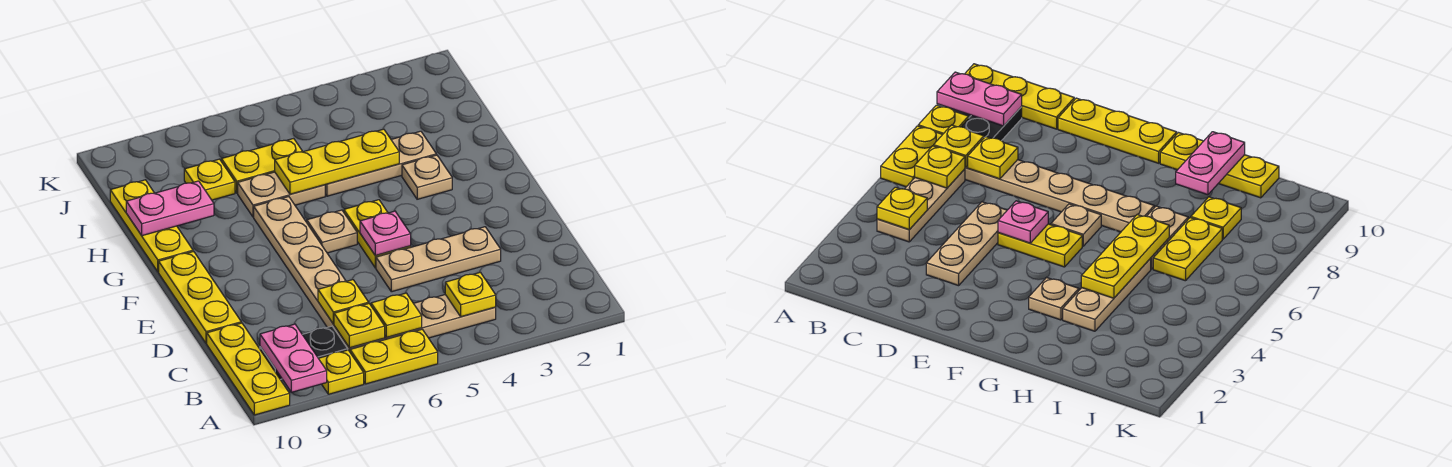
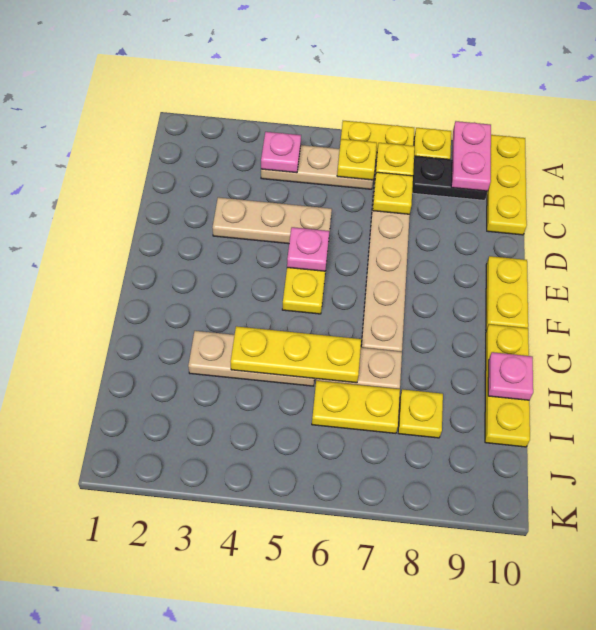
yellow plate B4 level 2 -> pink plate B4 level 2
yellow plate D10:F10 level 1 -> yellow plate E10:F10 level 1
tan plate F6 level 1 -> none
tan plate G3 level 1 -> none
pink plate H9:H10 level 2 -> pink plate H10 level 2

